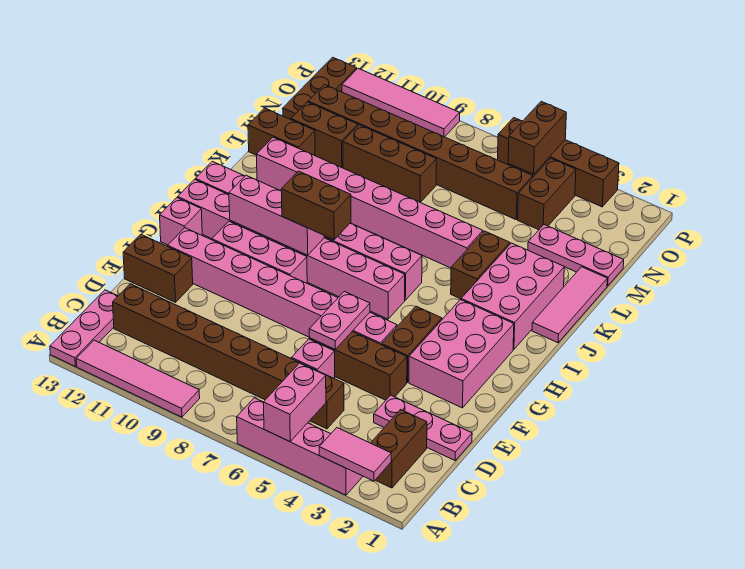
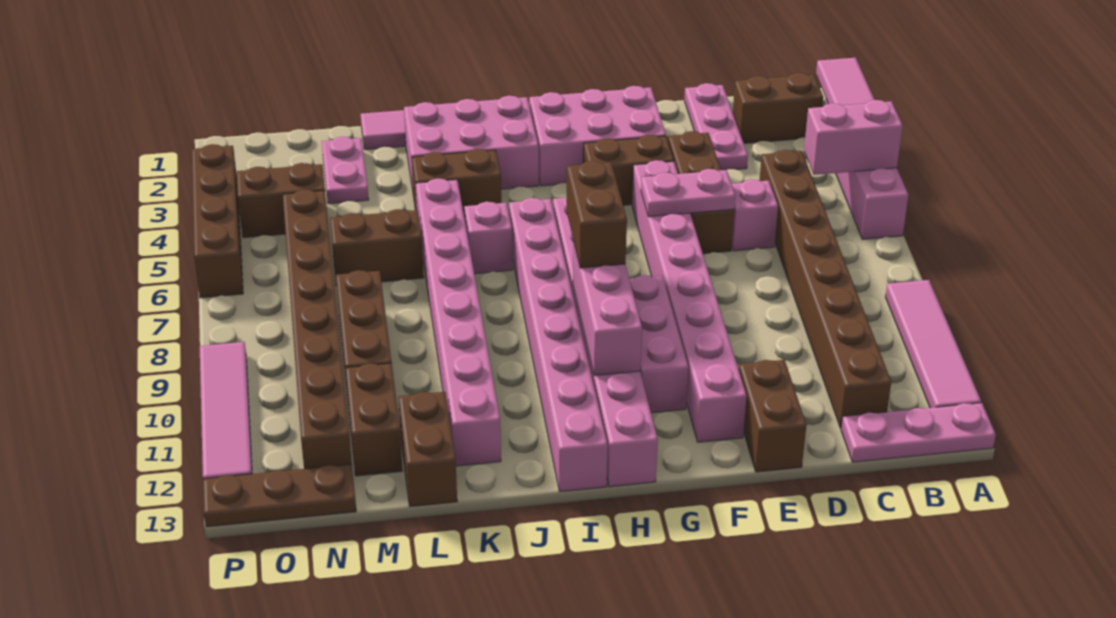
pink brick G13 level 1 -> pink brick J6 level 1
pink plate M1:M3 level 1 -> pink plate M2:M3 level 1
brown brick O5:P5 level 2 -> brown brick L6:M6 level 1

